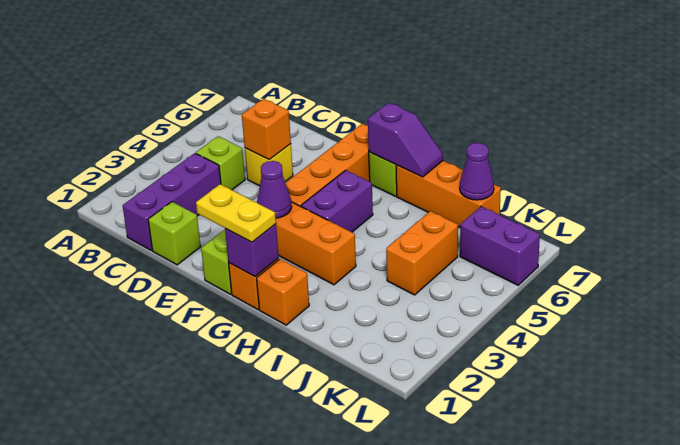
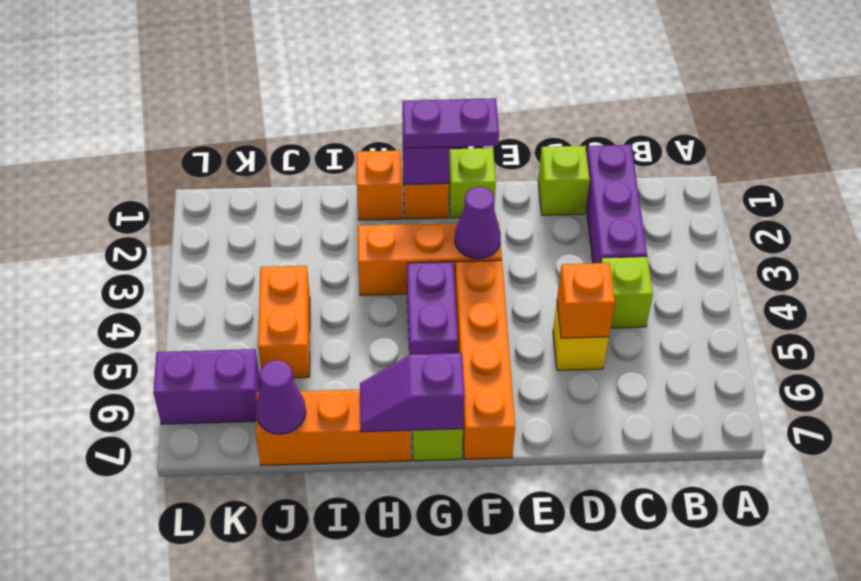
yellow plate F1:G1 level 3 -> purple plate F1:G1 level 3

